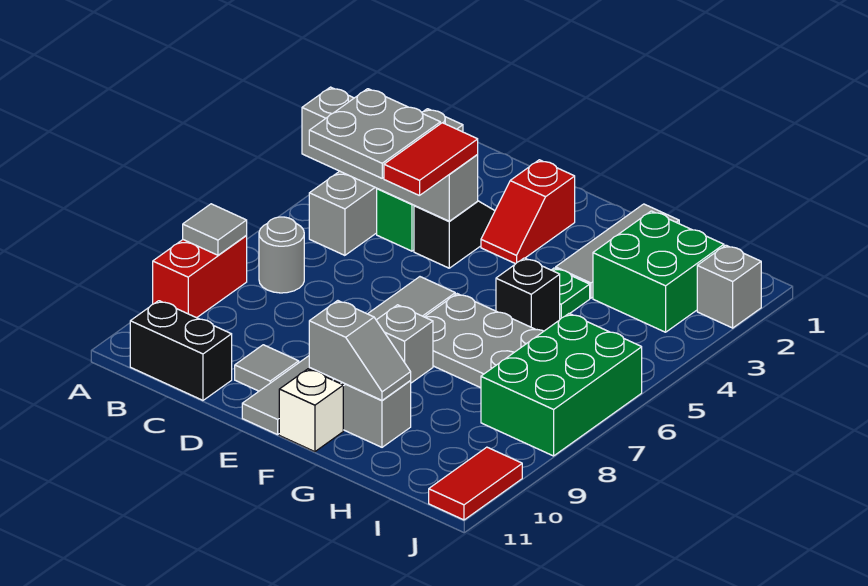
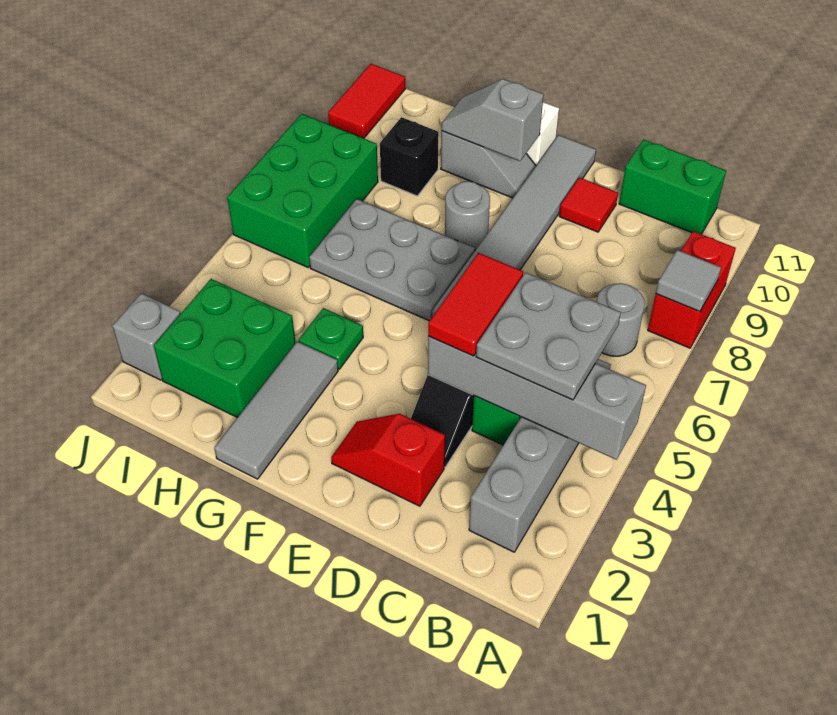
black brick B11:C11 level 1 -> green brick B11:C11 level 1
grey tile D10 level 1 -> red tile D10 level 1
red slope E2:E3 level 1 top 2 -> red slope D2:E2 level 1 top D
grey brick F8 level 1 -> grey round brick F8 level 1
black brick G5 level 1 -> black brick H9 level 1

